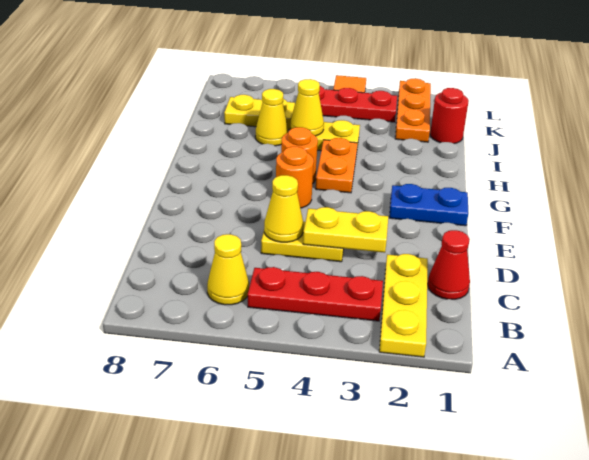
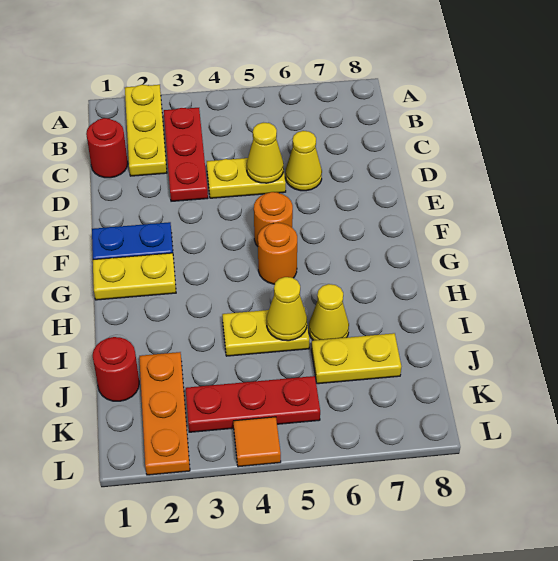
red plate B3:B5 level 1 -> red plate B3:D3 level 1
yellow cone B6 level 1 -> yellow cone D6 level 1
red cone C1 level 1 -> red round brick C1 level 1
yellow plate D3:D4 level 2 -> yellow plate G1:G2 level 1
orange plate G4:H4 level 1 -> none

